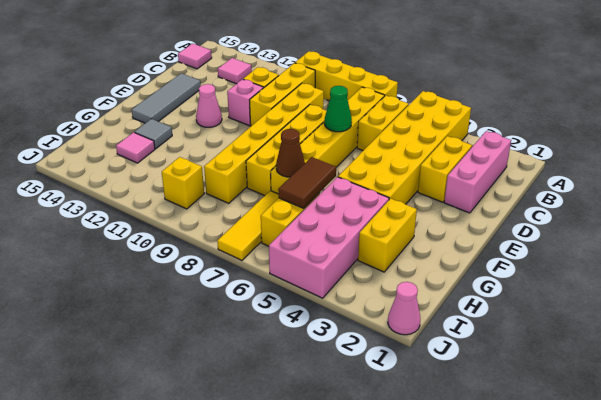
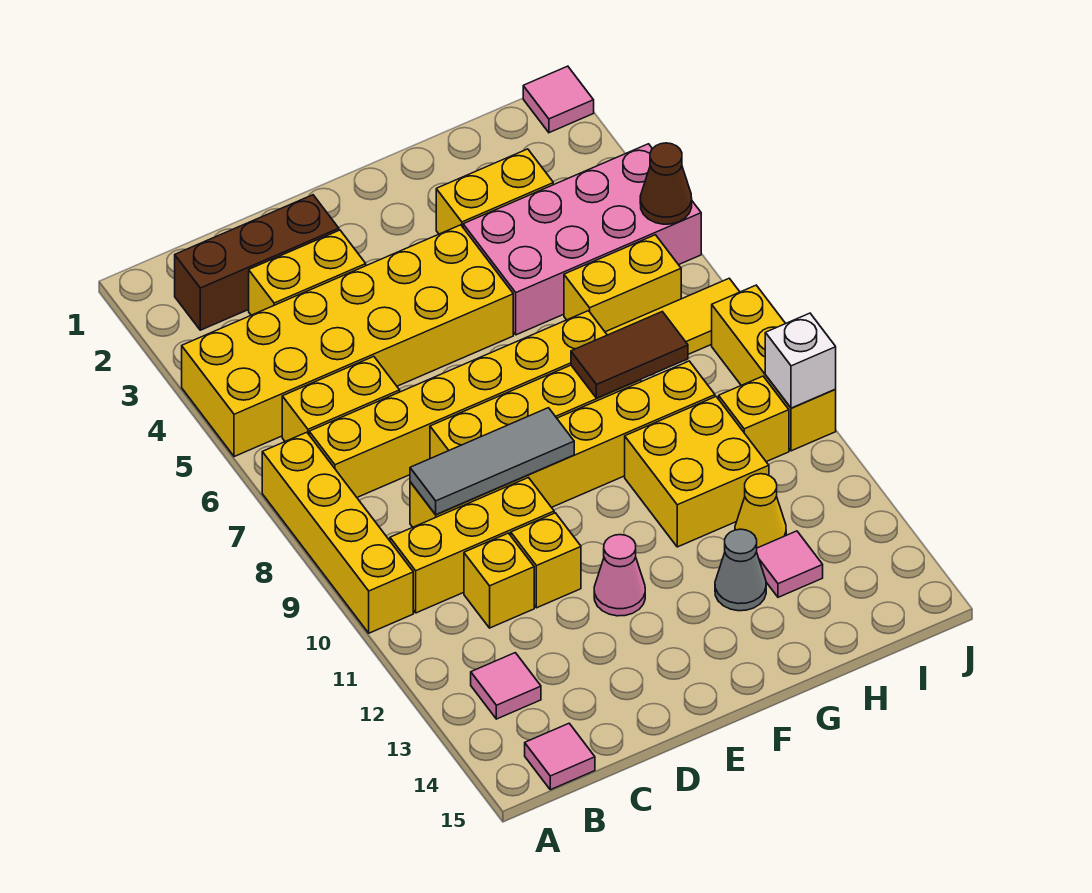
pink brick B2:D2 level 1 -> brown brick B2:D2 level 1
green cone D7 level 2 -> none
pink brick D11 level 1 -> yellow brick D11 level 1
grey tile D14:F14 level 1 -> grey tile C9:E9 level 2
brown tile G6:H6 level 2 -> brown tile G8:H8 level 2
brown cone G7 level 2 -> brown cone J5 level 2
none -> yellow brick G10:H11 level 1
grey tile G13 level 1 -> grey cone G13 level 1
none -> yellow cone H12 level 1
pink cone J1 level 1 -> pink tile J1 level 1
none -> yellow brick J8:J10 level 1
none -> white brick J10 level 2

